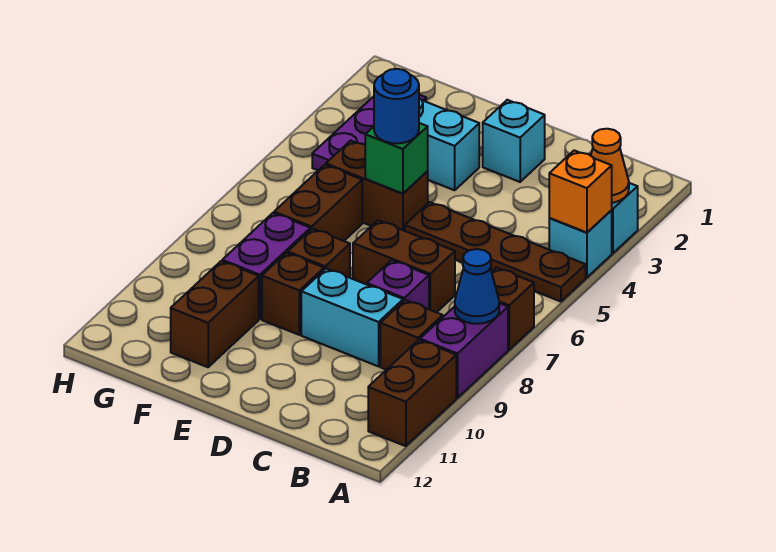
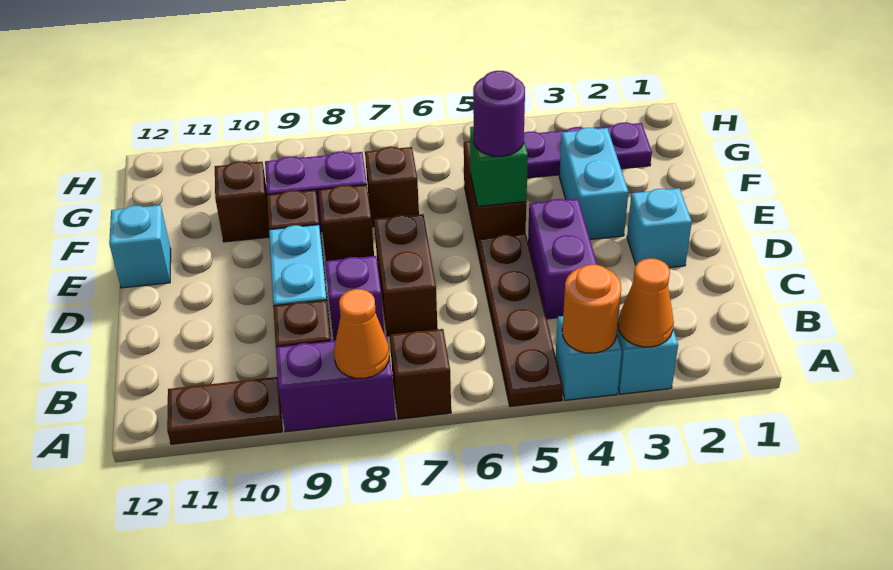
orange brick A4 level 2 -> orange round brick A4 level 2
blue cone A8 level 2 -> orange cone A8 level 2
brown brick A10:A11 level 1 -> brown plate A10:A11 level 1
none -> purple brick C4:D4 level 1
blue round brick E5 level 3 -> purple round brick E5 level 3
none -> cyan brick E12 level 1
brown brick F6:F7 level 1 -> brown brick F7 level 1
brown brick F10:F11 level 1 -> brown brick F10 level 1

